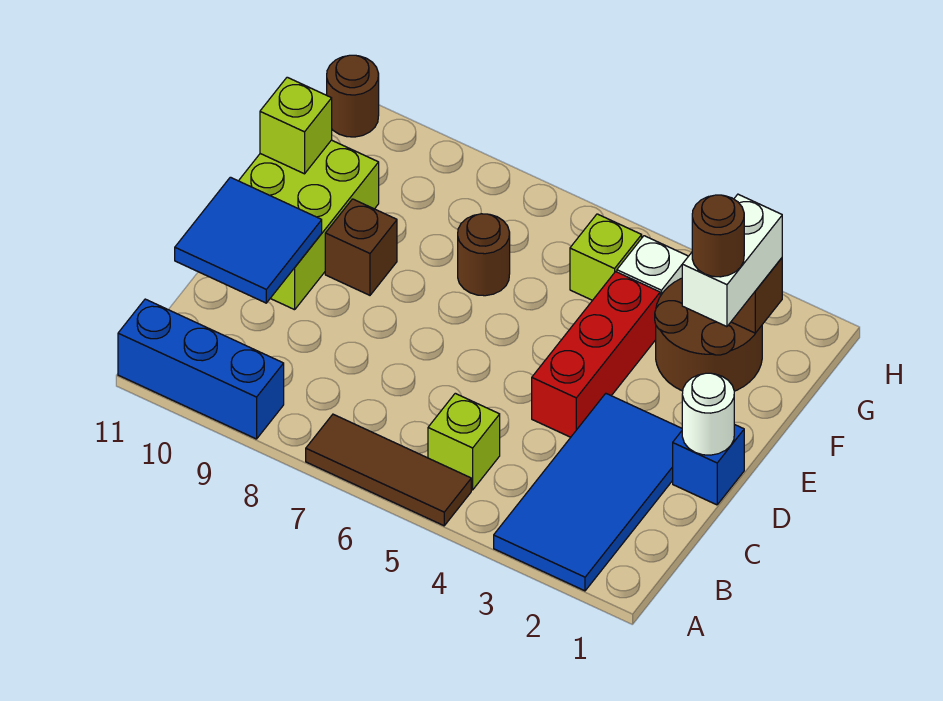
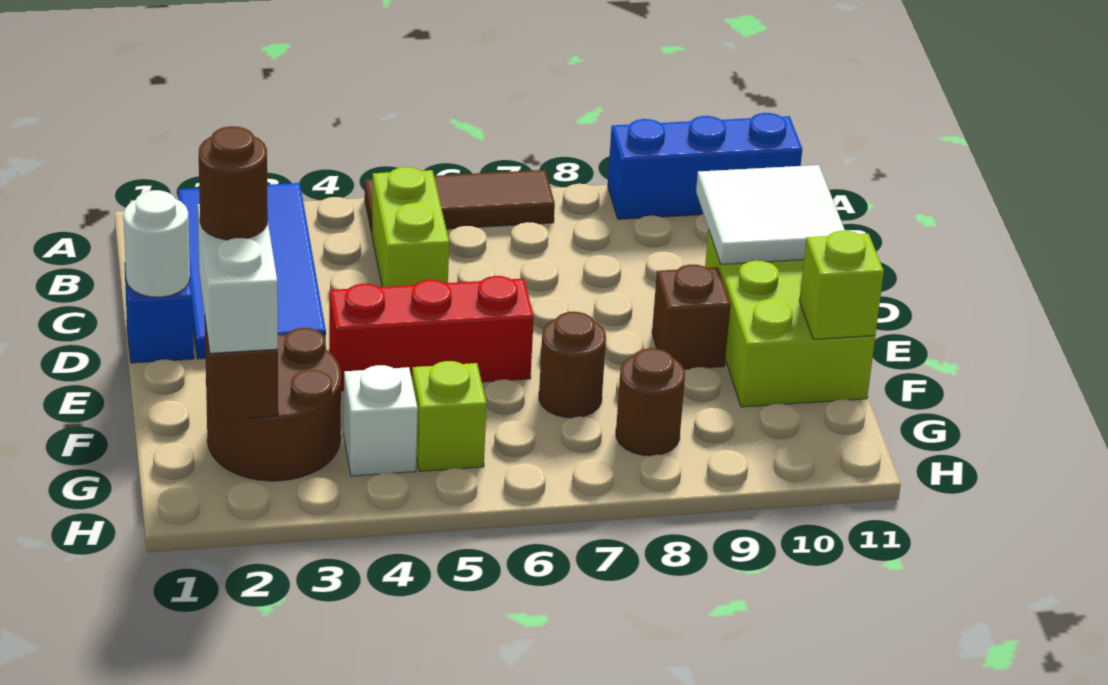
lime brick B5 level 1 -> lime brick B5:C5 level 1
blue tile C10:D11 level 2 -> white tile C10:D11 level 2
red brick D4:F4 level 1 -> red brick E4:E6 level 1
brown round brick H11 level 1 -> brown round brick G8 level 1

